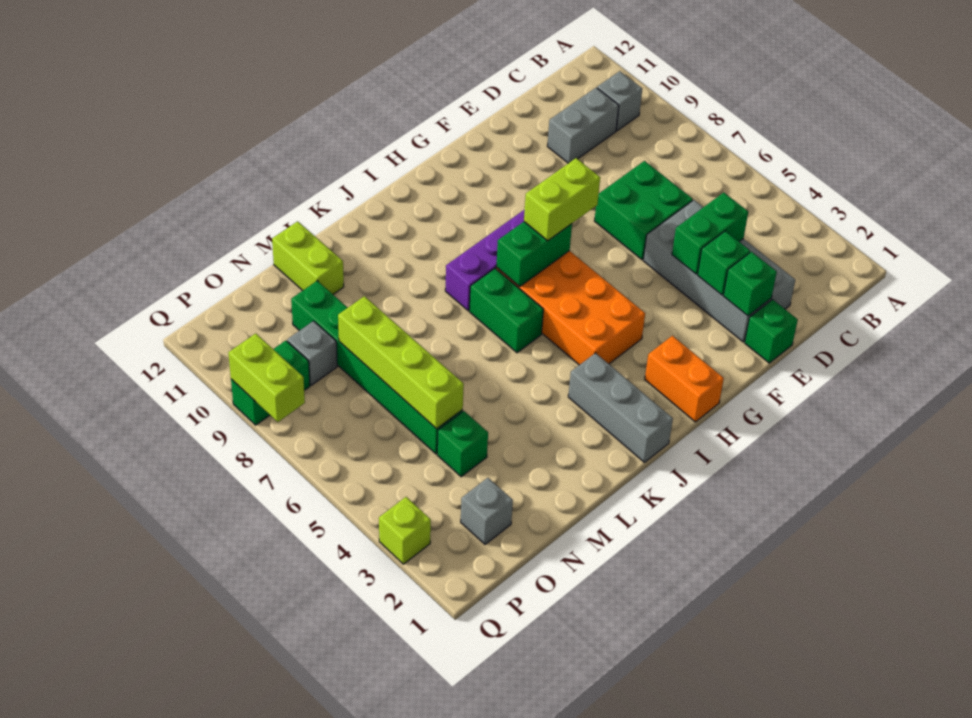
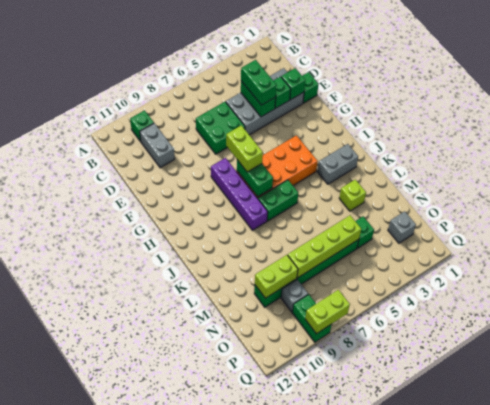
grey brick B10 level 1 -> green brick B10 level 1
none -> green brick D4:E4 level 3
orange brick H1:H2 level 1 -> none
grey brick J1:J3 level 1 -> grey brick J2:J3 level 1
lime brick M11:M12 level 1 -> lime brick N9:N10 level 2
lime brick Q3 level 1 -> lime brick L3 level 1

